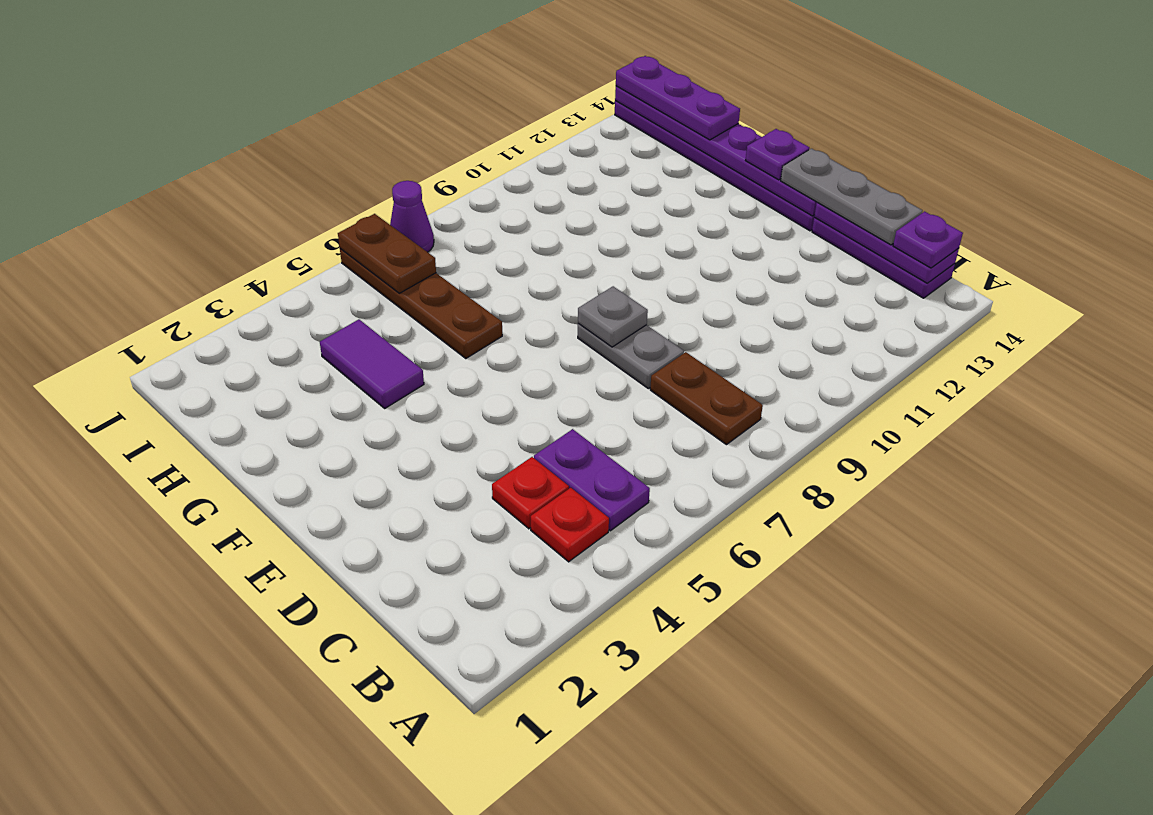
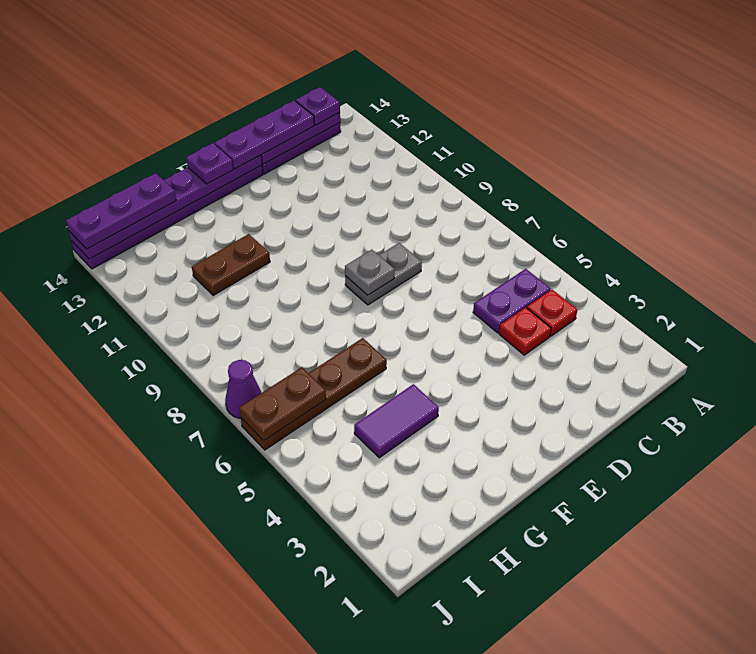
brown plate B8:C8 level 1 -> brown plate G11:H11 level 1
grey plate C14:E14 level 3 -> purple plate C14:E14 level 3

